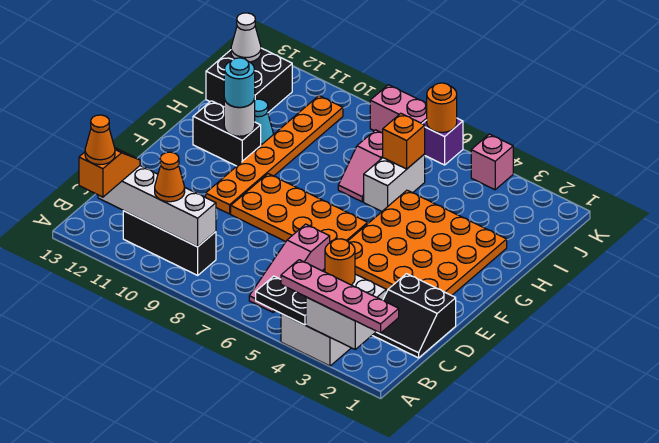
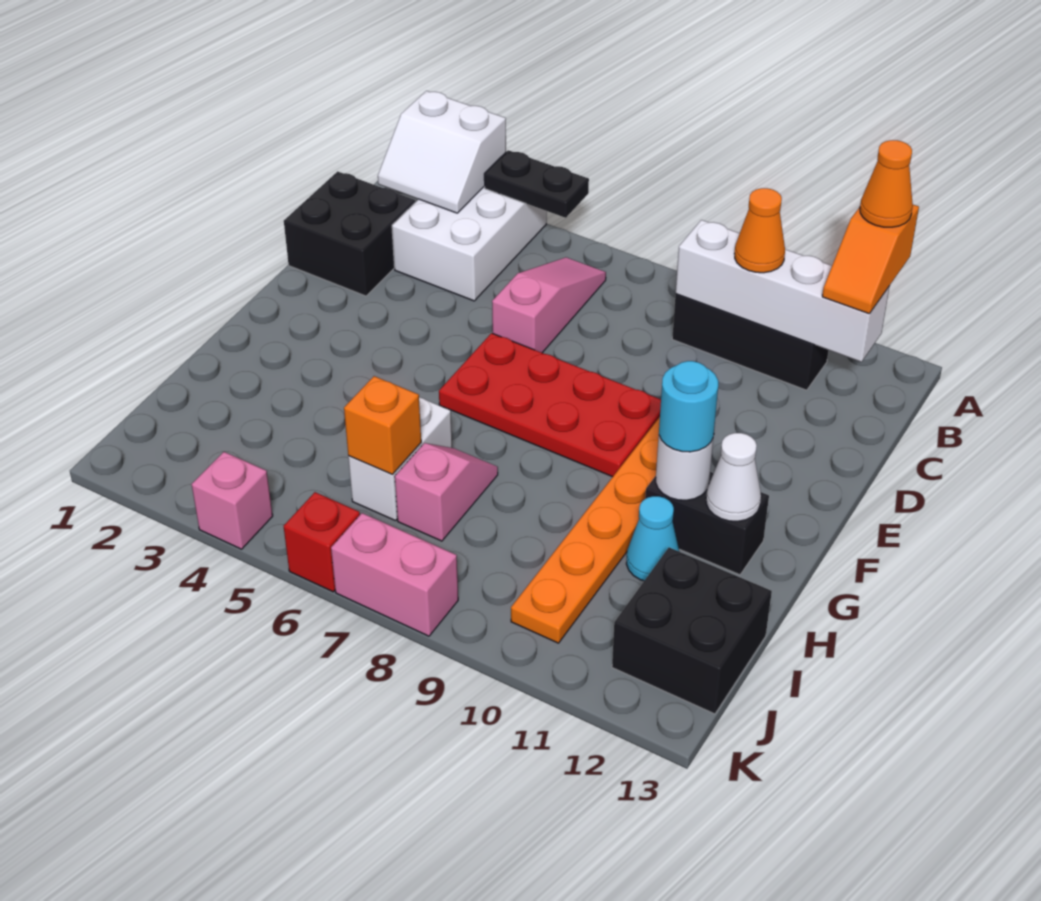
pink plate A1:A4 level 3 -> none
black slope C1:D2 level 1 top D -> black brick C1:D2 level 1
orange round brick C4 level 2 -> none
orange plate E2:H5 level 1 -> none
orange plate E6:F9 level 1 -> red plate E6:F9 level 1
white cone J13 level 2 -> white cone G12 level 2
purple brick K6 level 1 -> red brick K6 level 1
orange round brick K6 level 2 -> none

